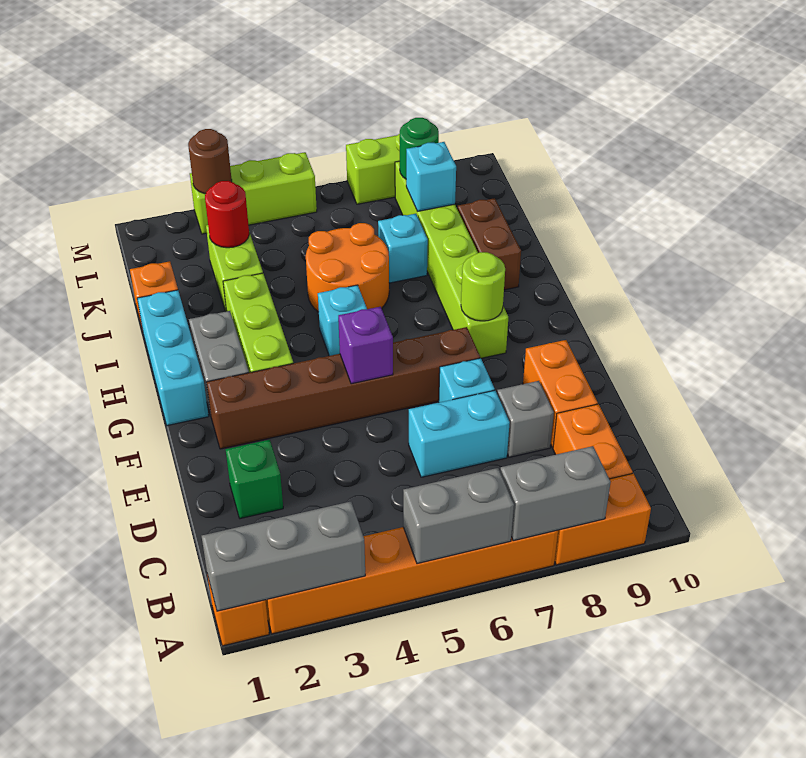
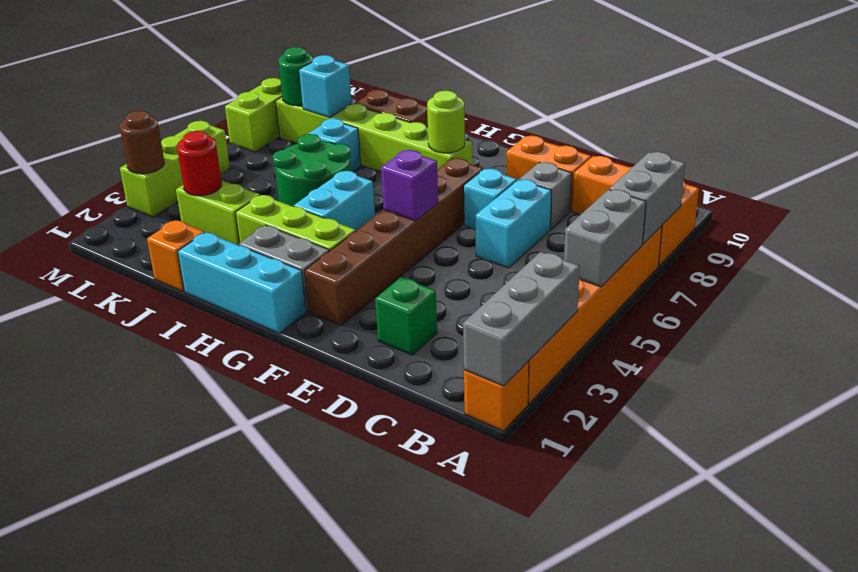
cyan brick H5 level 1 -> cyan brick H4:H5 level 1
orange round brick I5:J6 level 1 -> green round brick I5:J6 level 1

